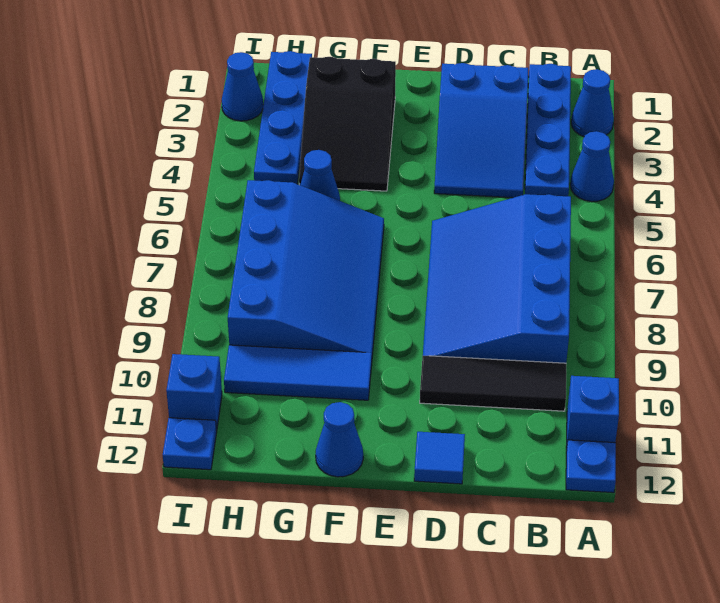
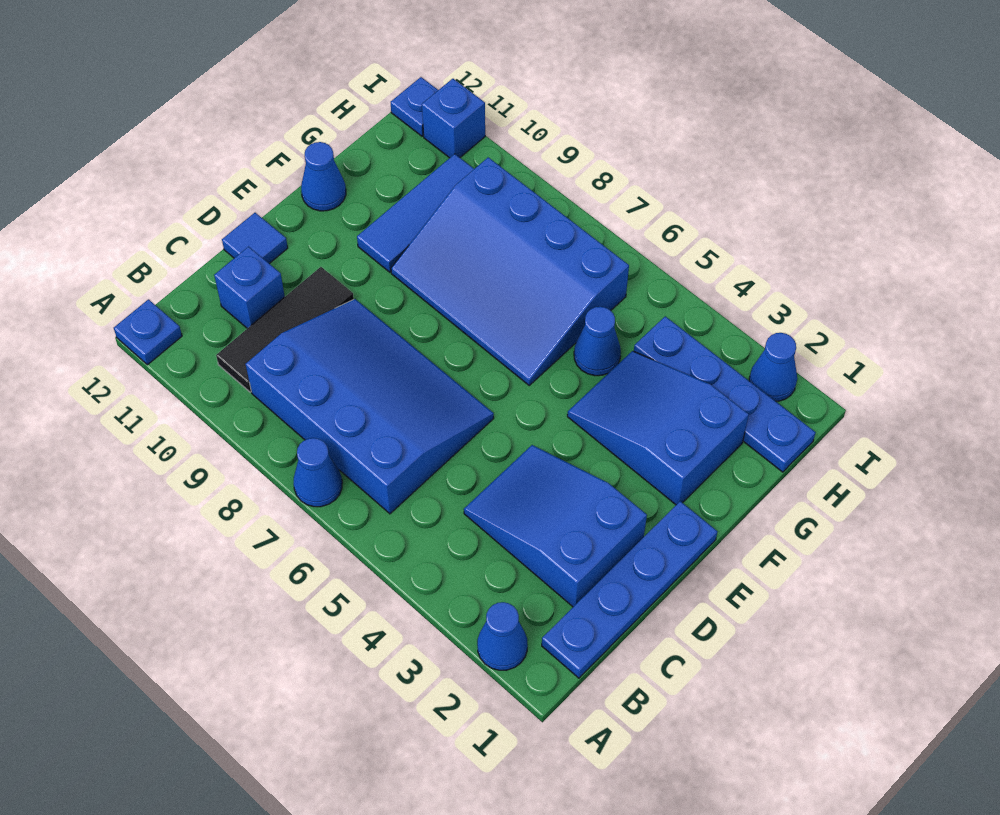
blue cone A4 level 1 -> blue cone A7 level 1
blue brick A11 level 1 -> blue brick C11 level 1
blue plate B1:B4 level 1 -> blue plate B1:E1 level 1
black slope F2:G4 level 1 top 2 -> blue slope F2:G4 level 1 top 2

